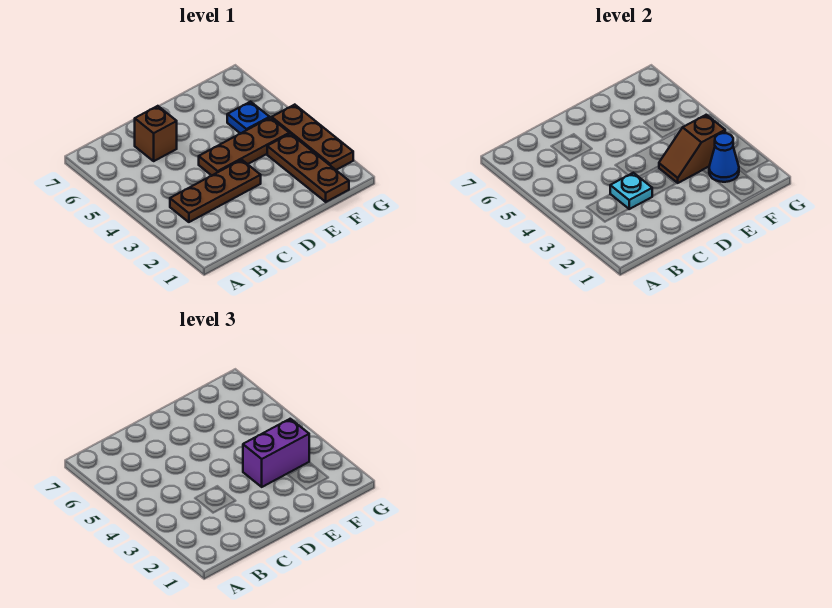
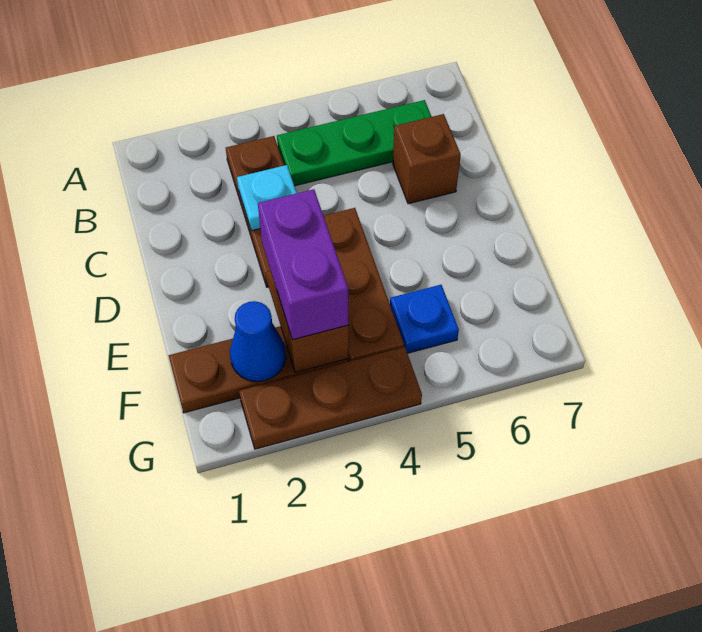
none -> green plate B4:B6 level 1

